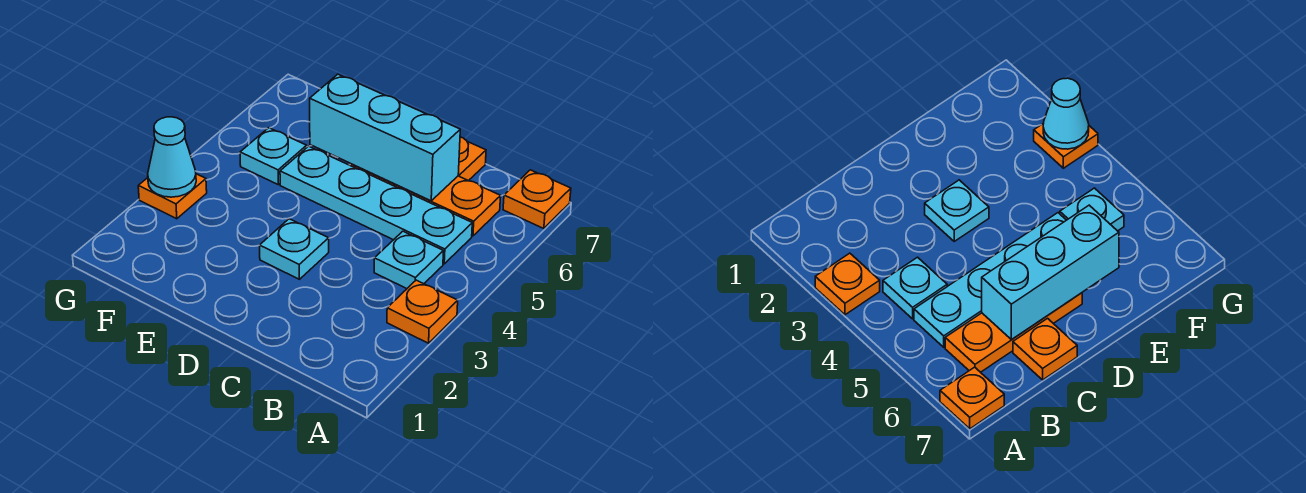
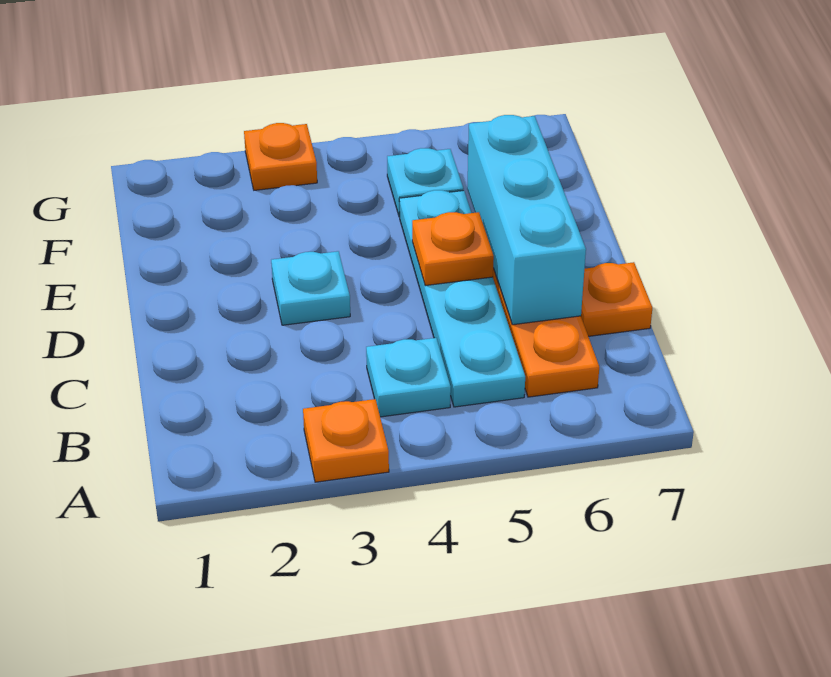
orange plate A7 level 1 -> orange plate D5 level 2
cyan cone G3 level 2 -> none

